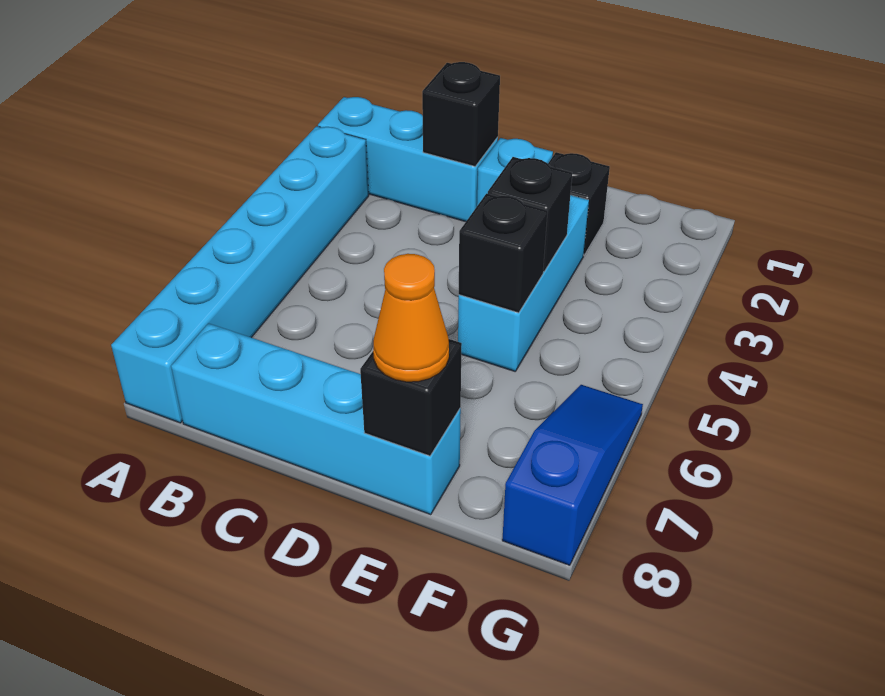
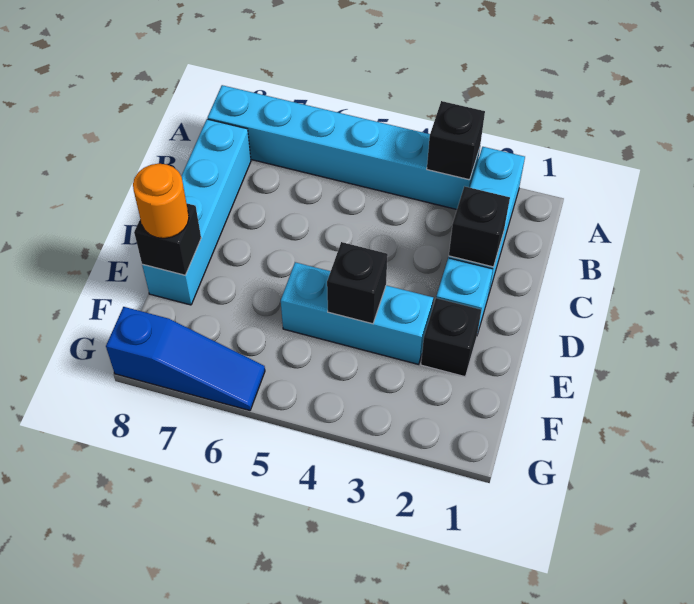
black brick E5 level 2 -> black brick A3 level 2
orange cone E8 level 3 -> orange round brick E8 level 3

